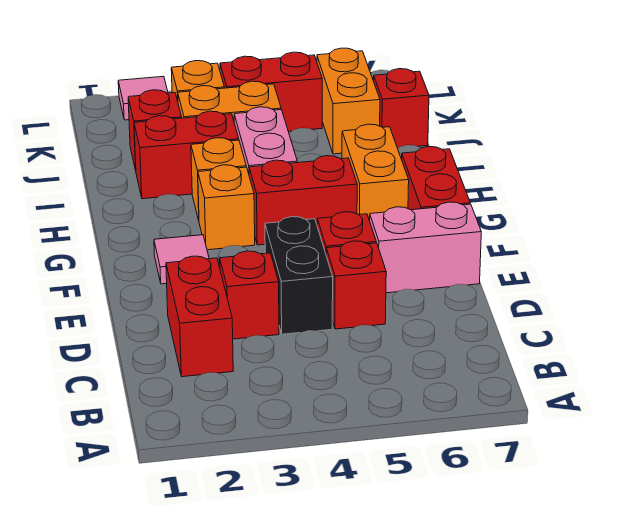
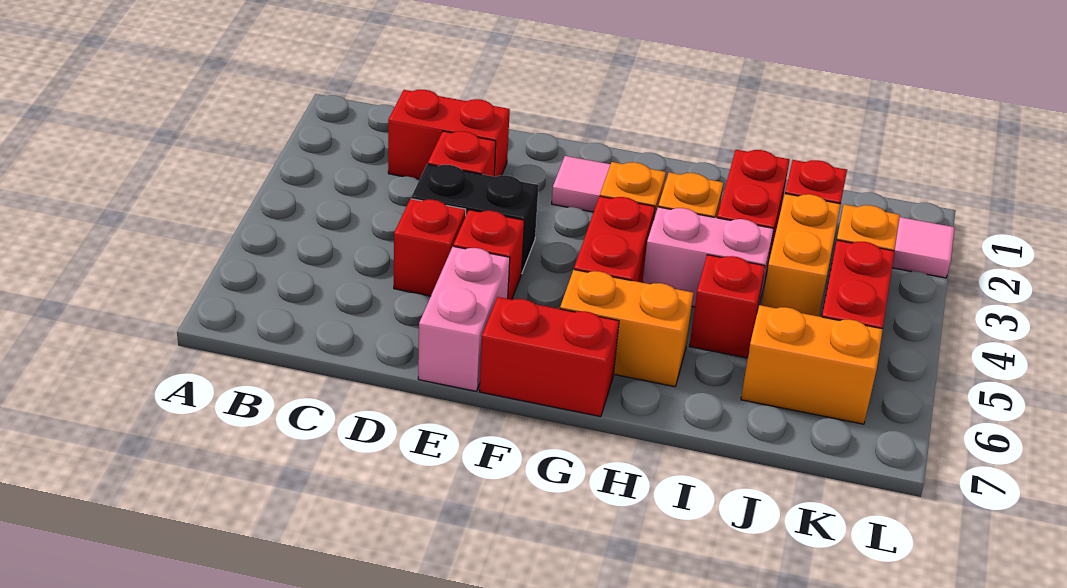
red brick J7 level 1 -> red brick I5 level 1

